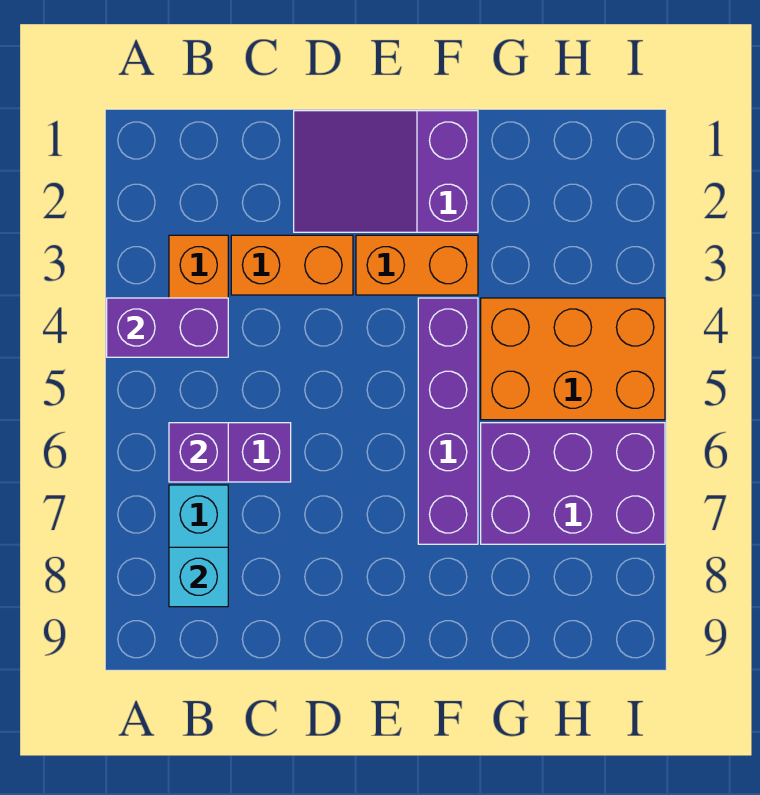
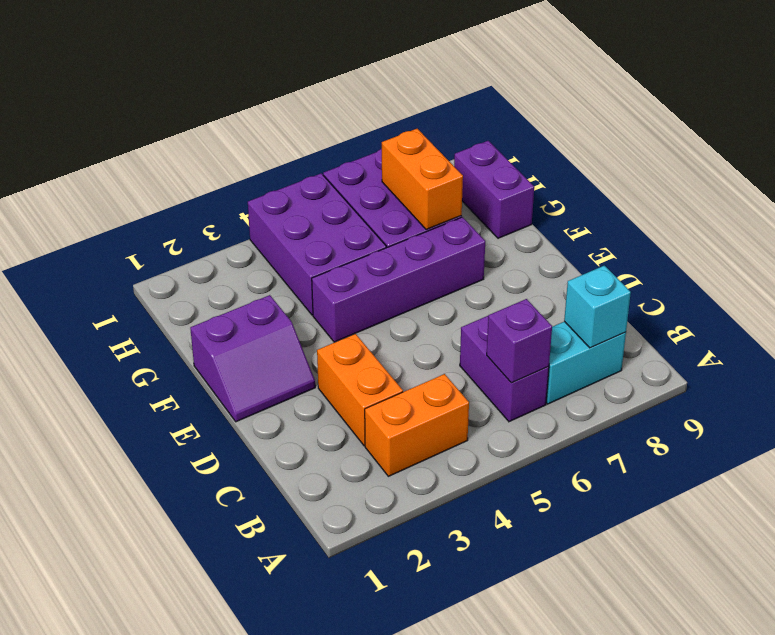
purple brick A4:B4 level 2 -> purple brick G9:H9 level 1
purple slope D1:F2 level 1 top F -> purple slope E1:F2 level 1 top F
orange brick E3:F3 level 1 -> orange brick G7:H7 level 2
orange brick G4:I5 level 1 -> purple brick G4:I5 level 1

